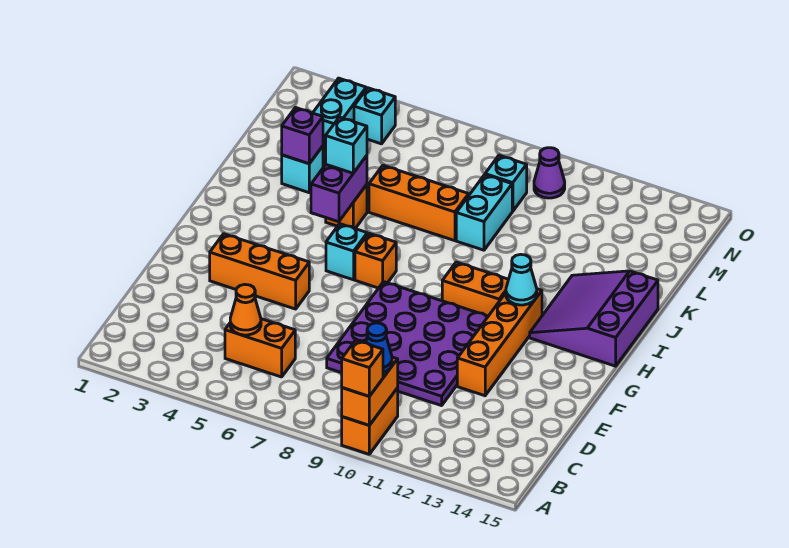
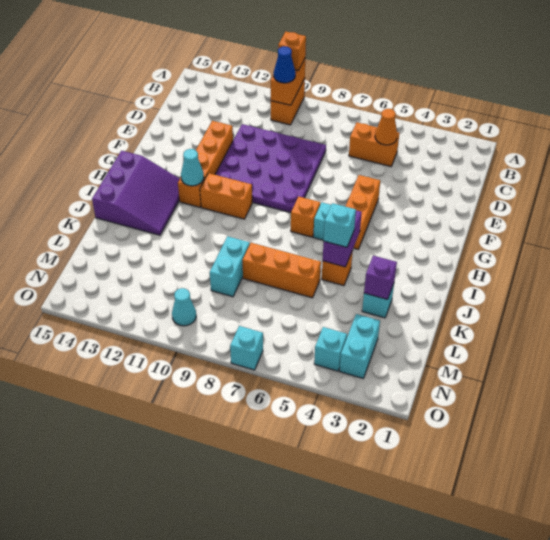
orange brick F3:F5 level 1 -> orange brick F5:H5 level 1
cyan brick M9 level 1 -> cyan brick O7 level 1
purple cone N10 level 1 -> cyan cone N10 level 1

